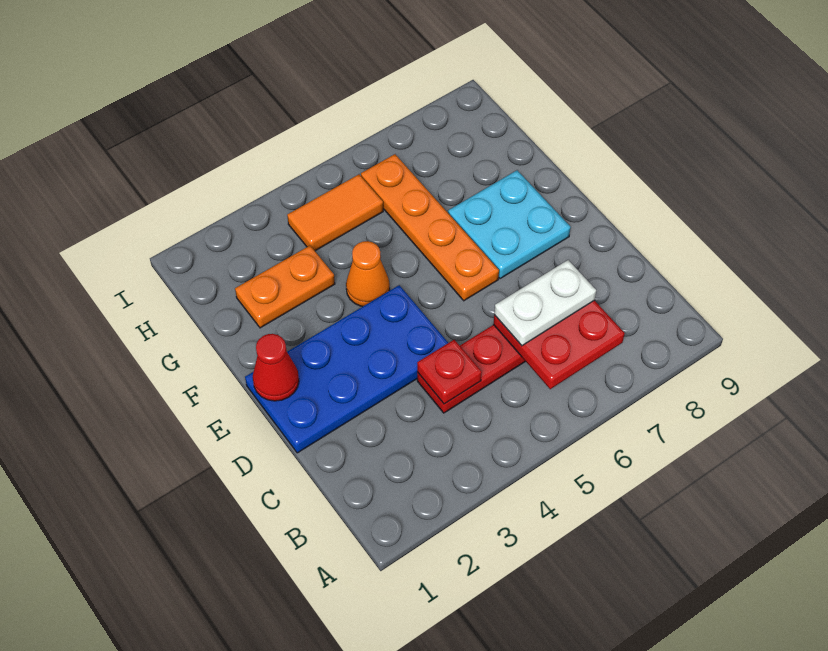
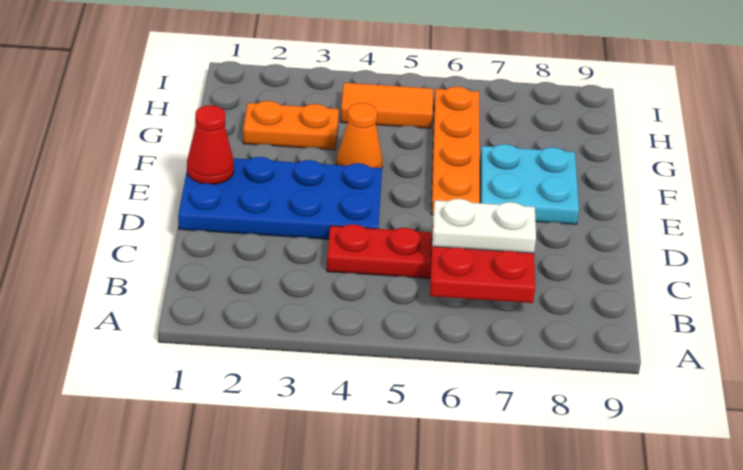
red plate C4 level 2 -> none

